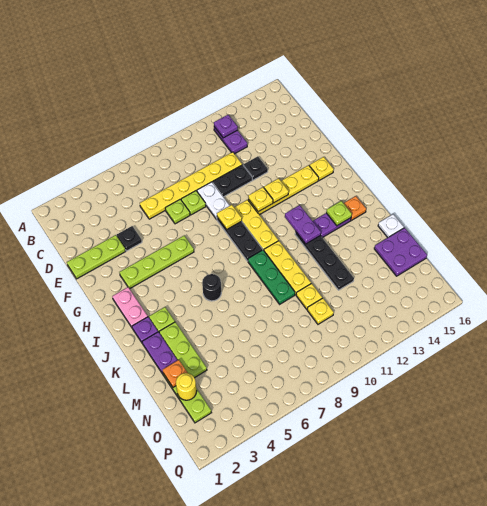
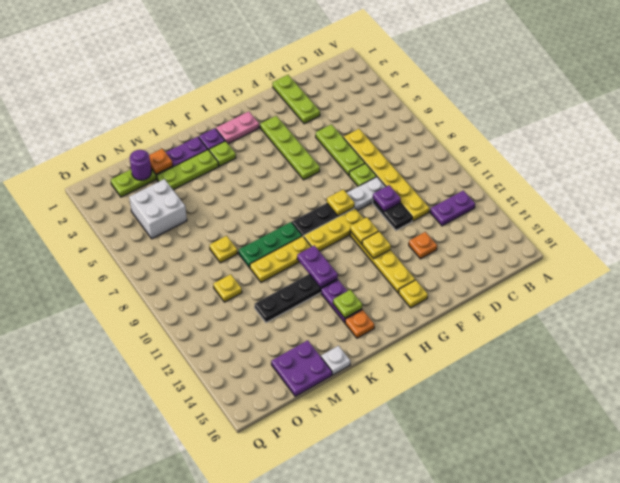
purple plate B12 level 2 -> purple plate E10 level 2
black plate E4 level 1 -> none
lime plate E7 level 1 -> lime plate E5:E7 level 1
black plate E12 level 1 -> none
none -> orange plate E13 level 1
purple plate I12:J12 level 2 -> purple plate J11:J12 level 2
black round brick J6 level 1 -> none
yellow plate M10 level 1 -> yellow plate M8 level 1
yellow round brick N2 level 2 -> purple round brick N2 level 2
none -> white brick N4:O5 level 1

